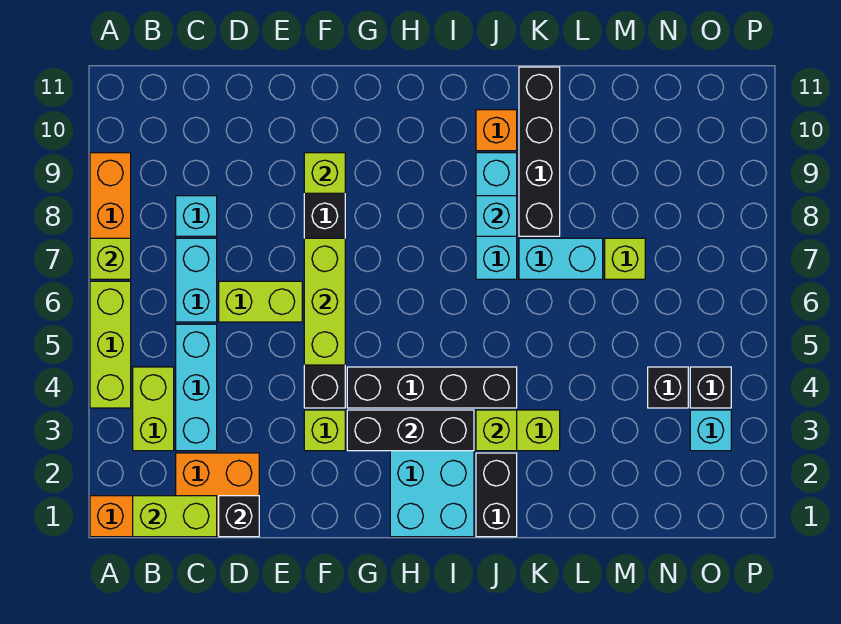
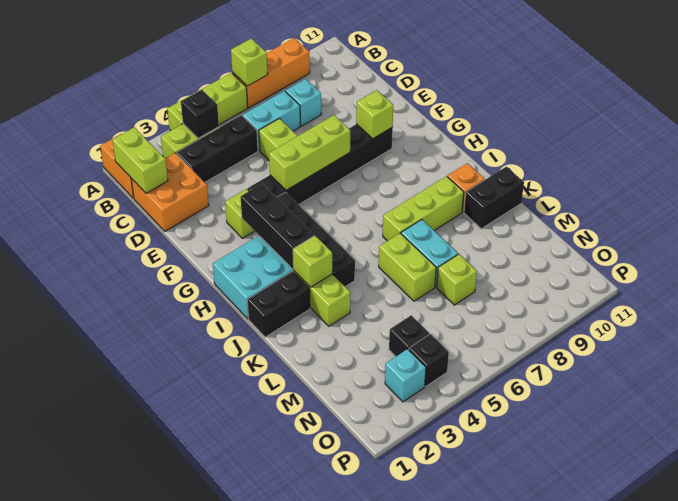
cyan brick C3:C5 level 1 -> black brick C3:C5 level 1
black brick D1 level 2 -> black brick B4 level 2
cyan brick J7:J9 level 1 -> lime brick J7:J9 level 1
cyan brick J8 level 2 -> none
none -> lime brick K6:L6 level 1
black brick K8:K11 level 1 -> black brick K10:K11 level 1

